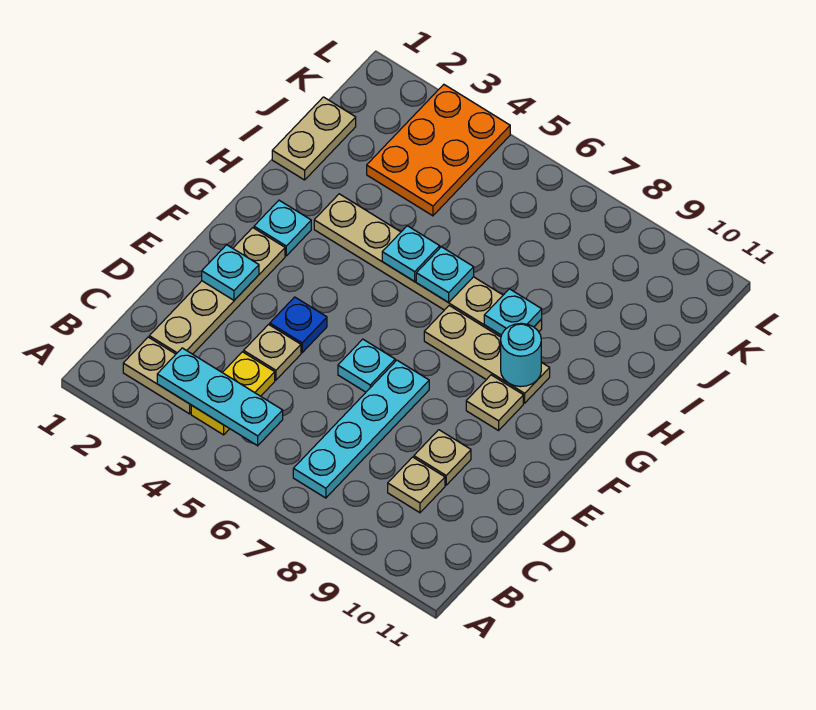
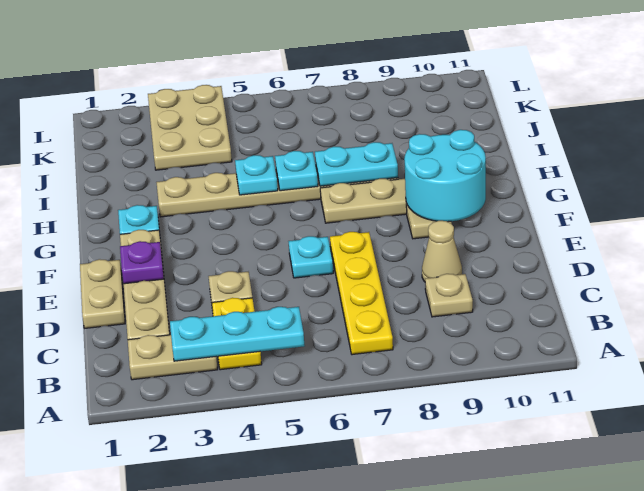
cyan plate B7:E7 level 1 -> yellow plate B7:E7 level 1
tan plate D9 level 1 -> tan cone D9 level 1
cyan plate E2 level 2 -> purple plate E2 level 2
blue plate E4 level 1 -> none
cyan round brick G9 level 2 -> cyan round brick F9:G10 level 2
cyan plate H8 level 2 -> cyan plate H7:H8 level 2
tan plate I1:J1 level 1 -> tan plate D1:E1 level 1
orange plate J3:L4 level 1 -> tan plate J3:L4 level 1

